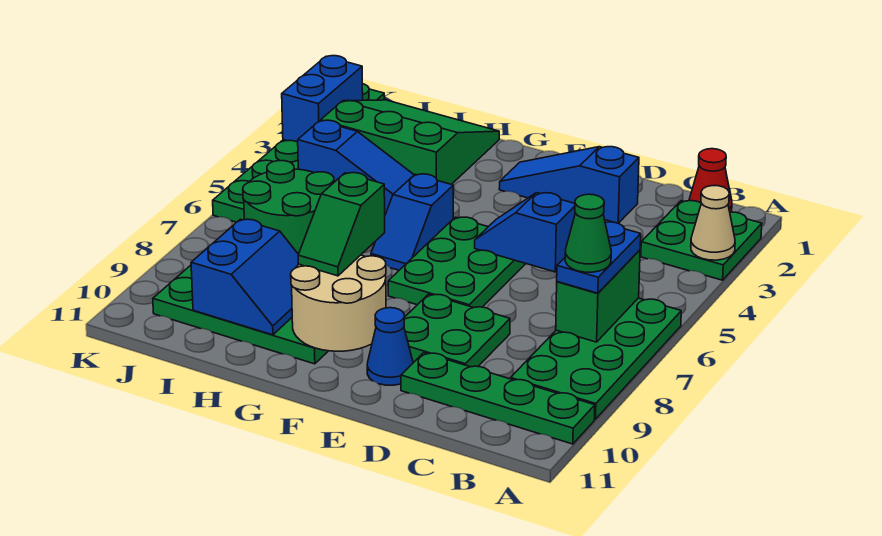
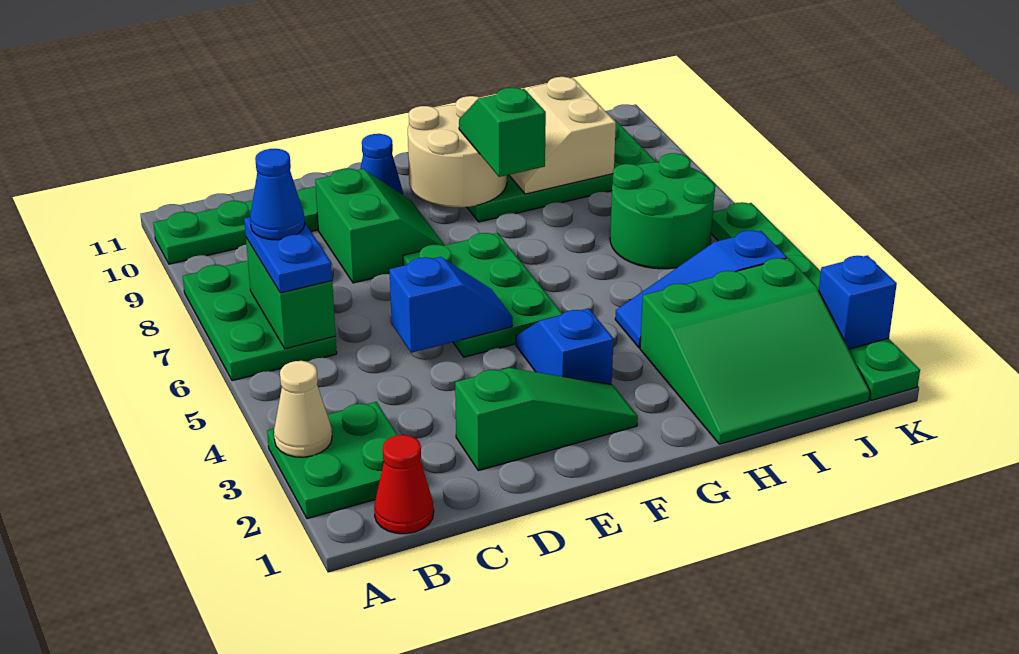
green plate A6:B9 level 1 -> green plate A6:B8 level 1
green cone B7 level 4 -> blue cone B7 level 4
blue slope D2:F2 level 1 top D -> green slope D2:F2 level 1 top D
green plate D8:E9 level 1 -> green slope D8:E9 level 1 top D
blue slope G5:G6 level 1 top 5 -> blue slope F3:F4 level 1 top 3
blue slope H9:I10 level 2 top I -> tan slope H9:I10 level 2 top I
blue brick K2:K3 level 2 -> blue brick K2 level 2

